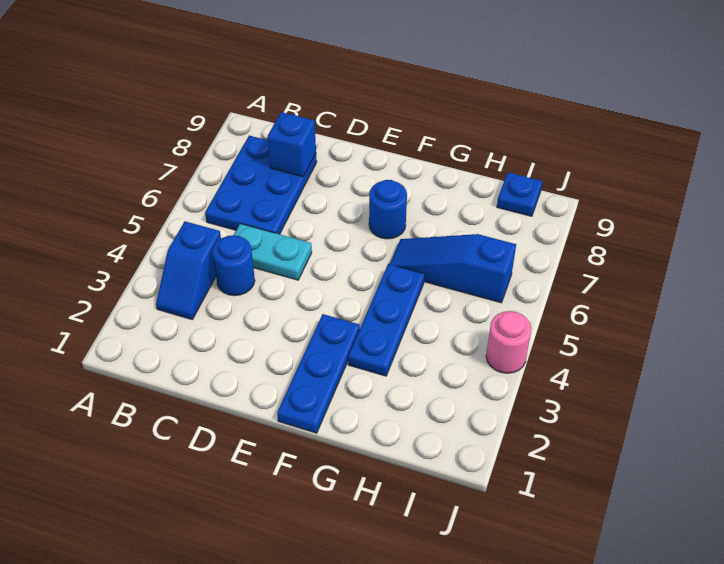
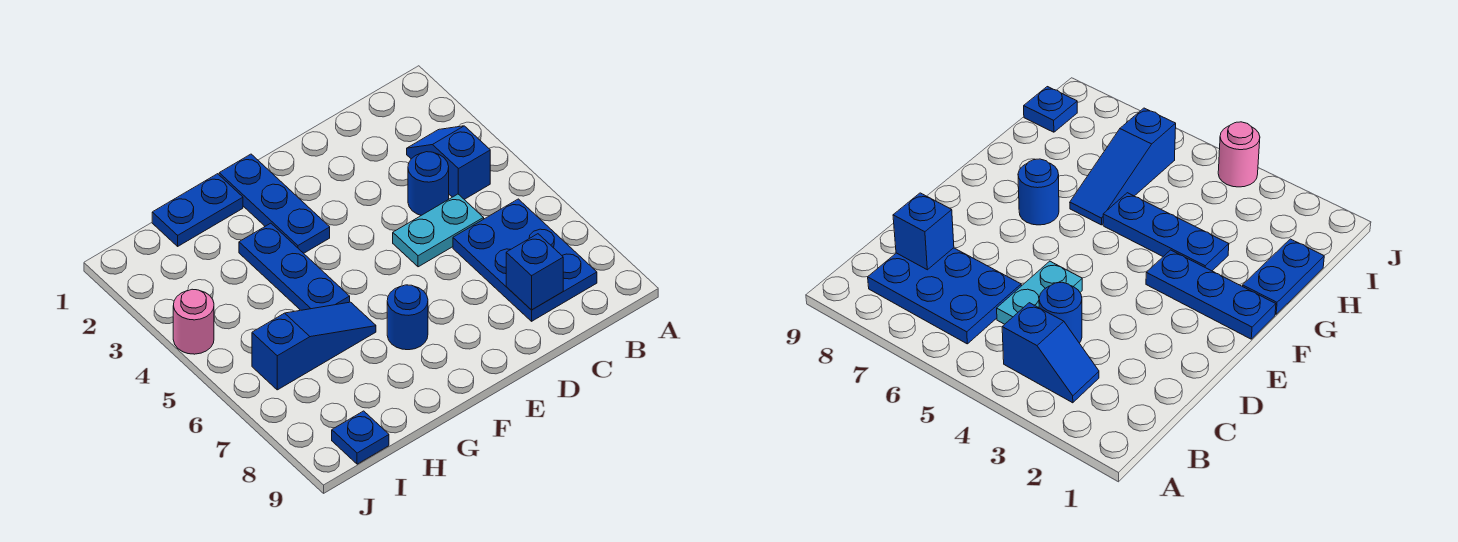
none -> blue plate G1:H1 level 1

